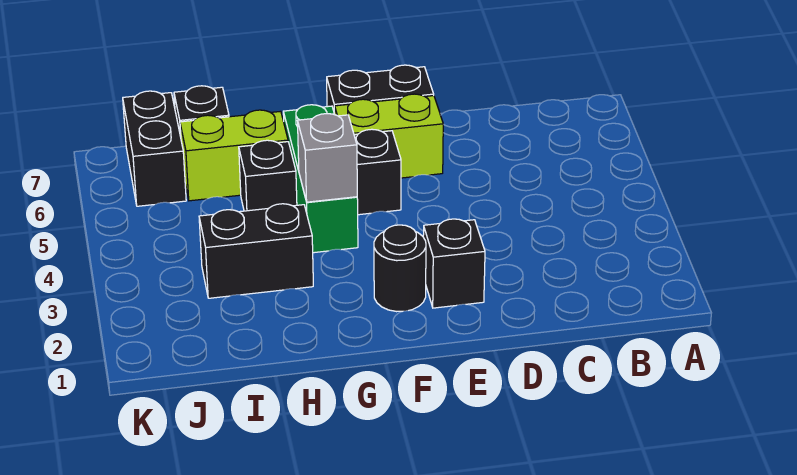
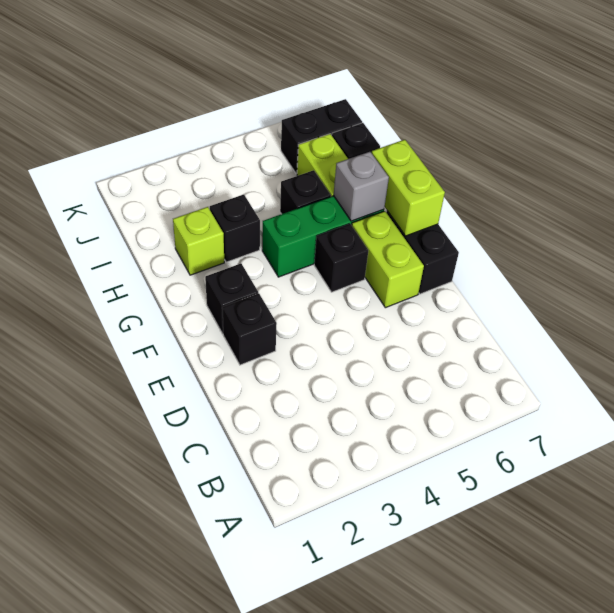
black round brick F2 level 1 -> black brick F2 level 1
none -> lime brick F7:G7 level 2
grey brick G4 level 2 -> grey brick G6 level 2
none -> lime brick H2 level 1
black brick H3:I3 level 1 -> black brick H3 level 1

